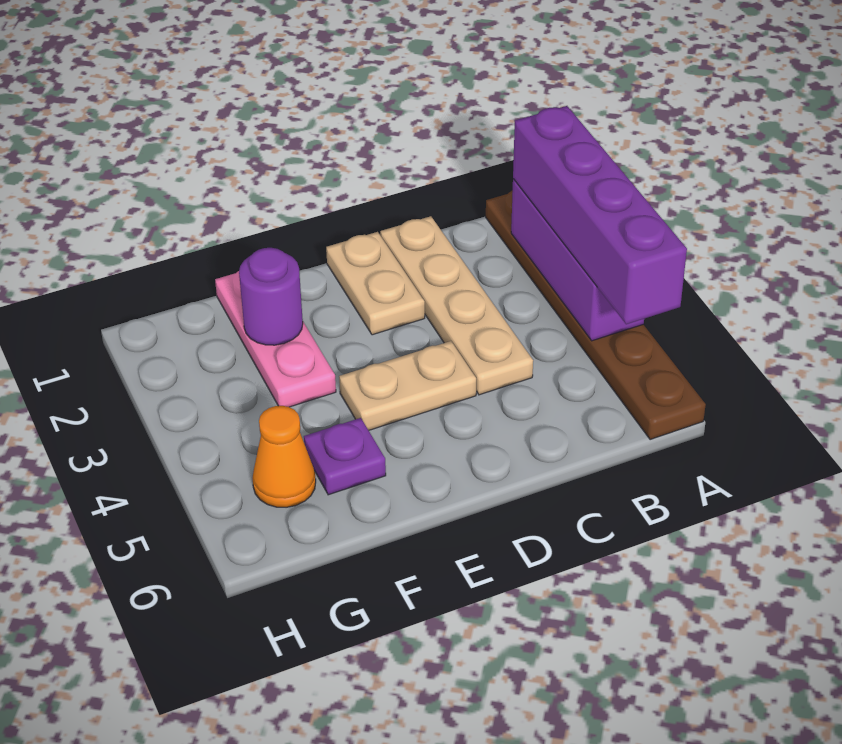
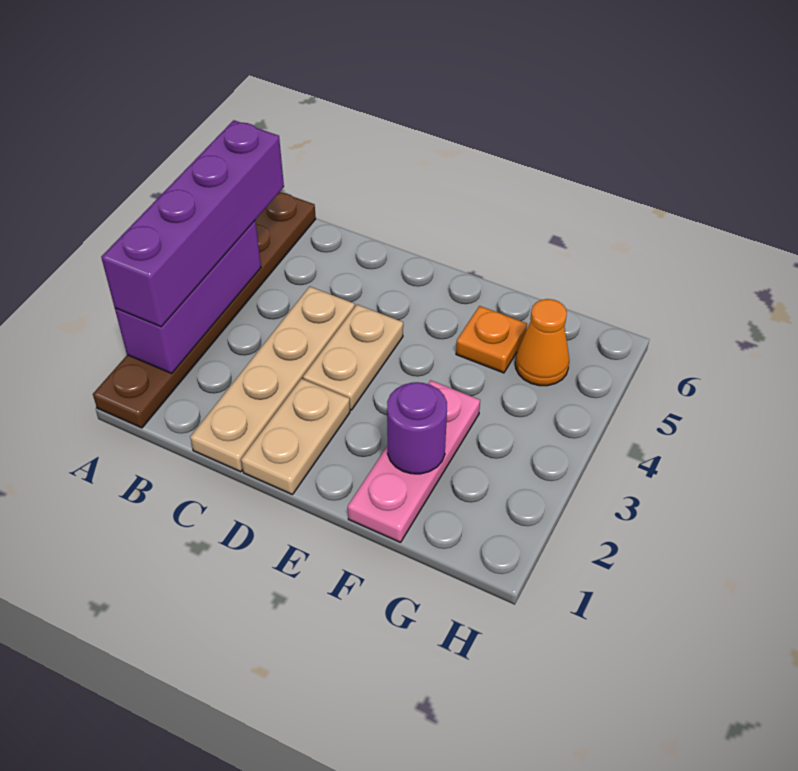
tan plate D4:E4 level 1 -> tan plate D3:D4 level 1
purple plate F5 level 1 -> orange plate F5 level 1

